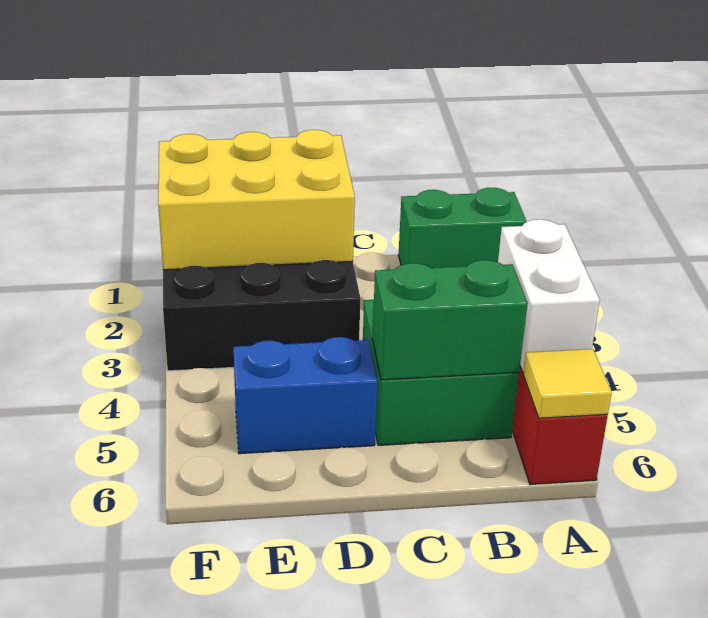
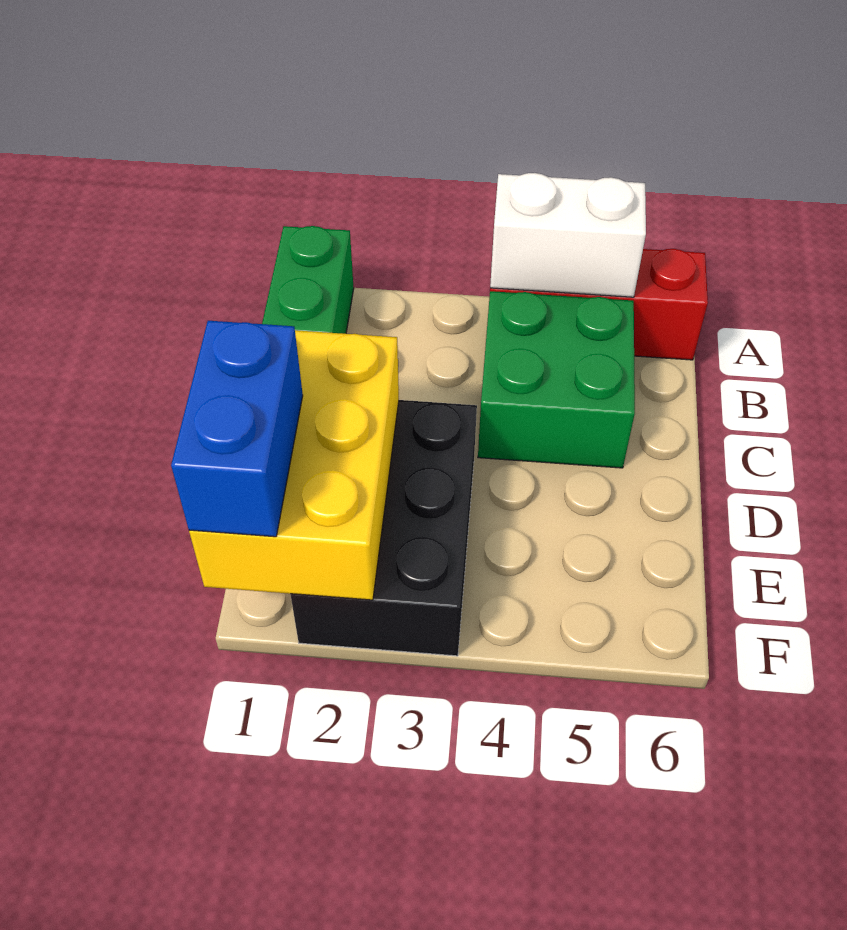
yellow tile A6 level 2 -> none
green brick B5:C5 level 2 -> none
blue brick D5:E5 level 1 -> blue brick E1:F1 level 3

